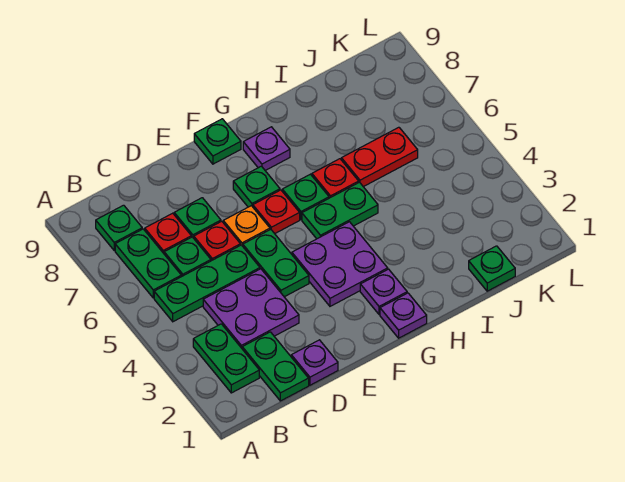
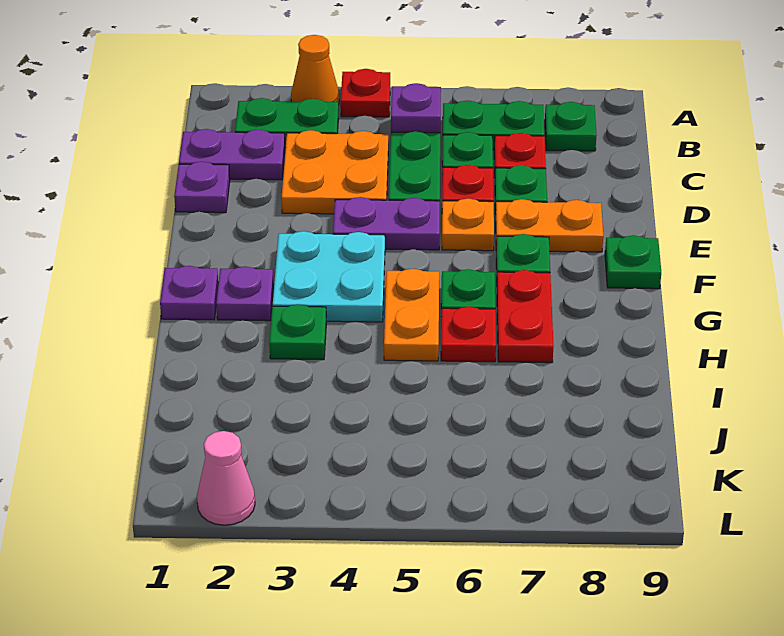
none -> orange cone A3 level 1
green plate C1:C2 level 1 -> purple plate C1:C2 level 1
purple plate C3:D4 level 1 -> orange plate C3:D4 level 1
green plate E4:E5 level 1 -> purple plate E4:E5 level 1
none -> orange plate E7:E8 level 1
purple plate F3:G4 level 1 -> cyan plate F3:G4 level 1
red plate F6 level 1 -> red plate A4 level 1
green plate G5:H5 level 1 -> orange plate G5:H5 level 1
purple plate G8 level 1 -> purple plate B5 level 2
red plate I6:J6 level 1 -> red plate G7:H7 level 1
green plate J1 level 1 -> green plate H3 level 1
none -> pink cone L2 level 1

